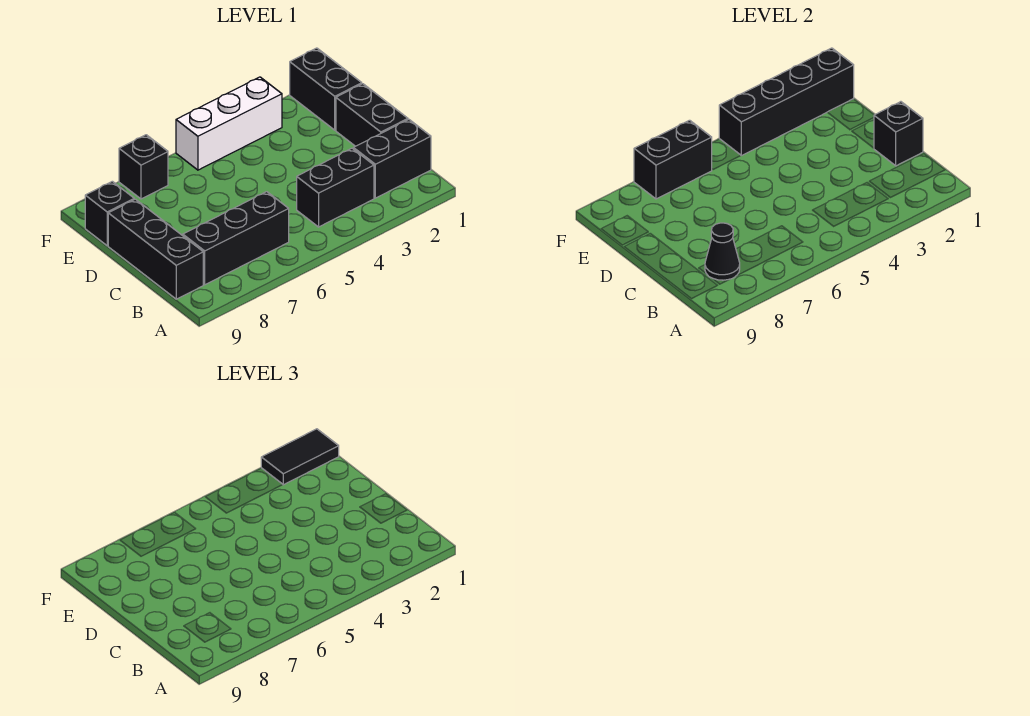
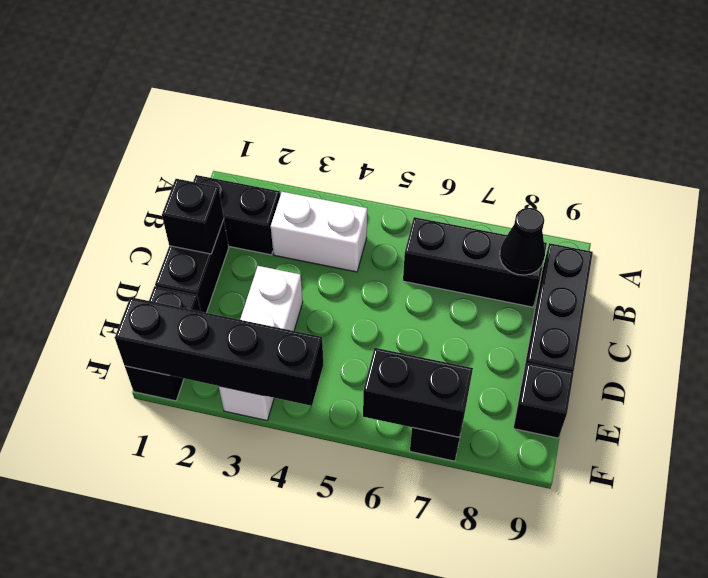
black brick B3:B4 level 1 -> white brick B3:B4 level 1
black tile F1:F2 level 3 -> none
white brick F3:F5 level 1 -> white brick D3:F3 level 1

